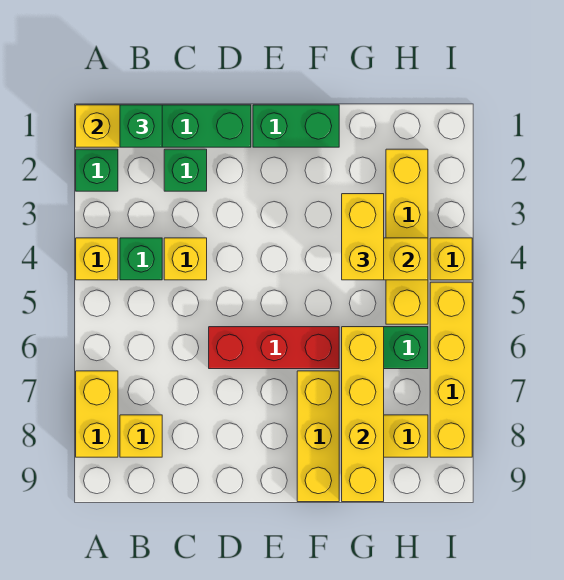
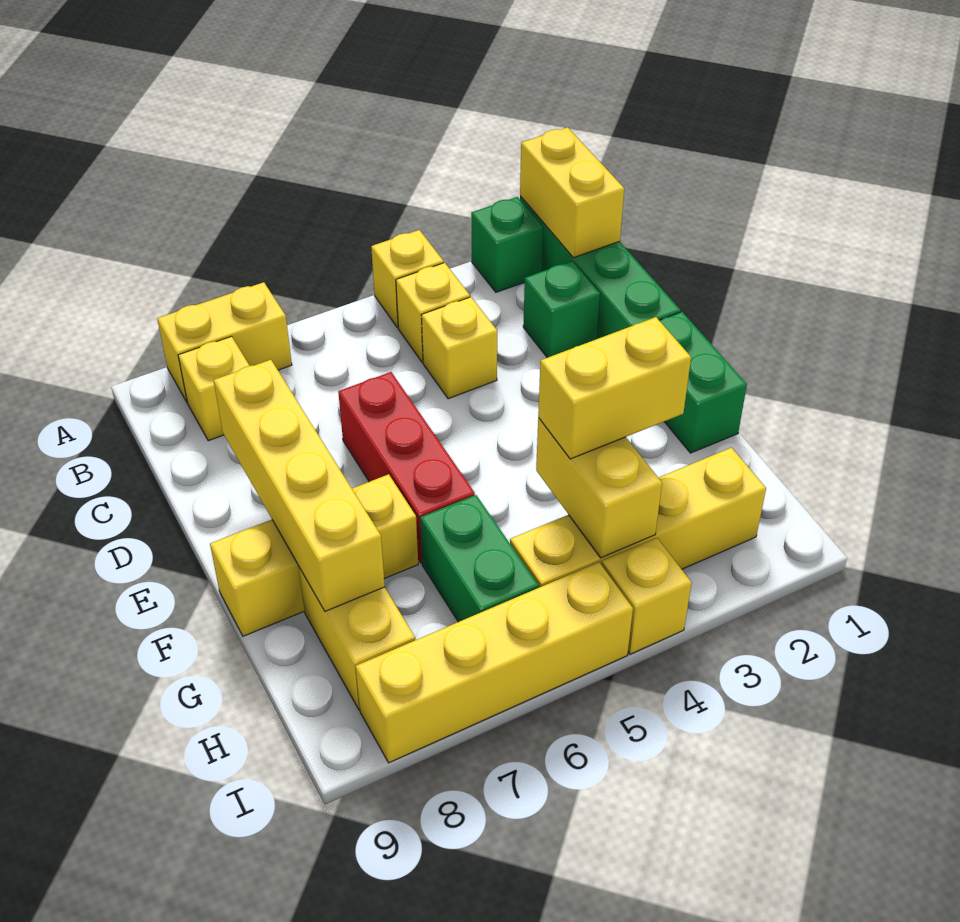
green brick B1 level 3 -> none
green brick B4 level 1 -> yellow brick B4 level 1
yellow brick G6:G9 level 2 -> yellow brick D8:G8 level 2

